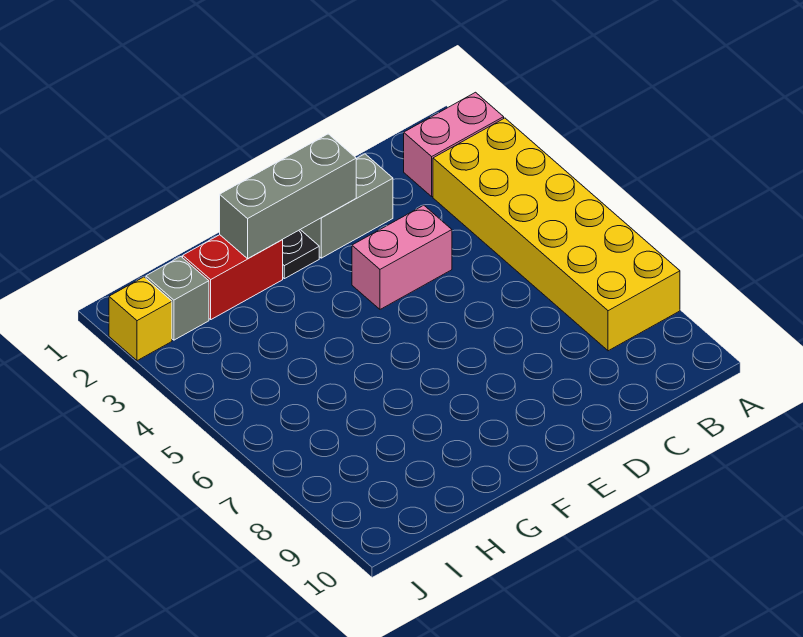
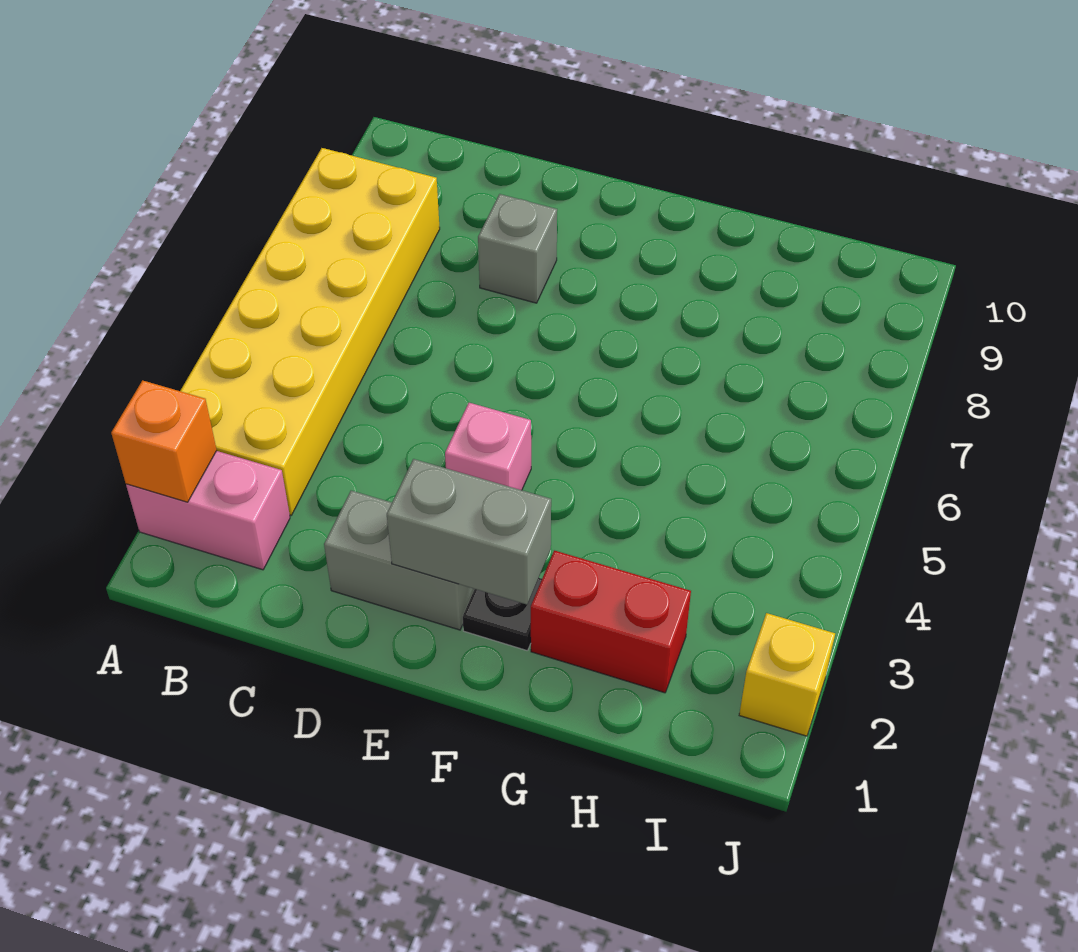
none -> orange brick A2 level 2
pink brick D4:E4 level 1 -> pink brick E4 level 1
grey brick E2:G2 level 2 -> grey brick E2:F2 level 2
grey brick I2 level 1 -> grey brick D8 level 1

